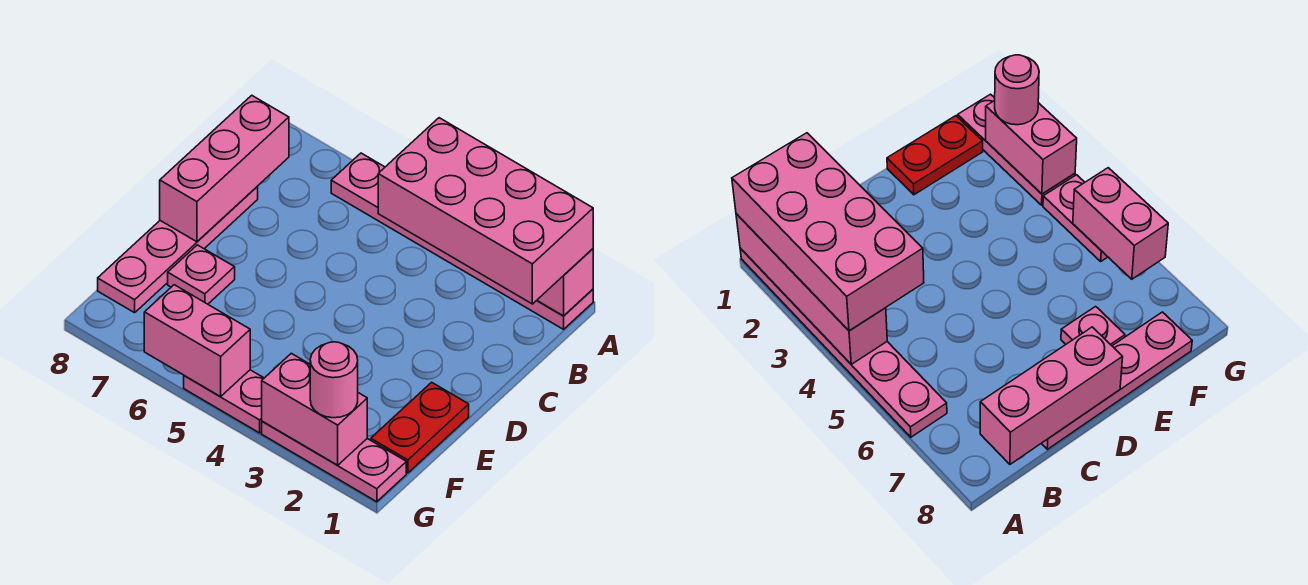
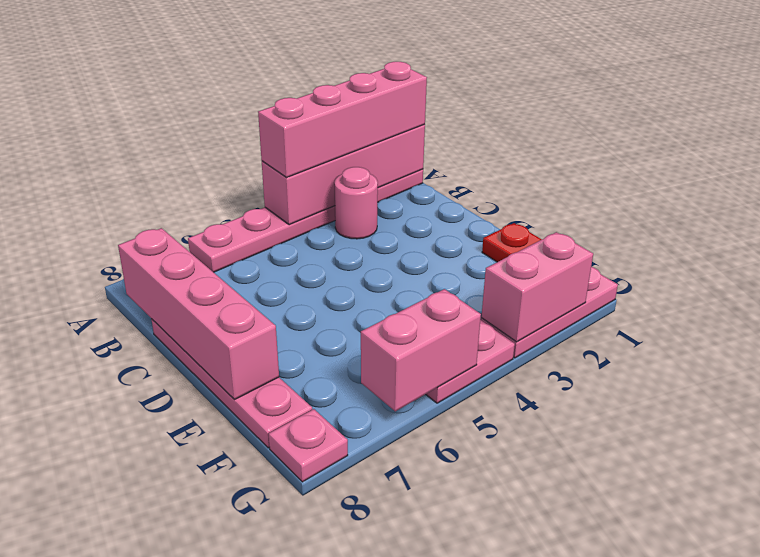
pink brick A1:B4 level 3 -> pink brick A1:A4 level 3
pink brick B8:D8 level 2 -> pink brick B8:E8 level 2
pink plate E7 level 1 -> pink plate G8 level 1
pink round brick G2 level 3 -> pink round brick B3 level 1

